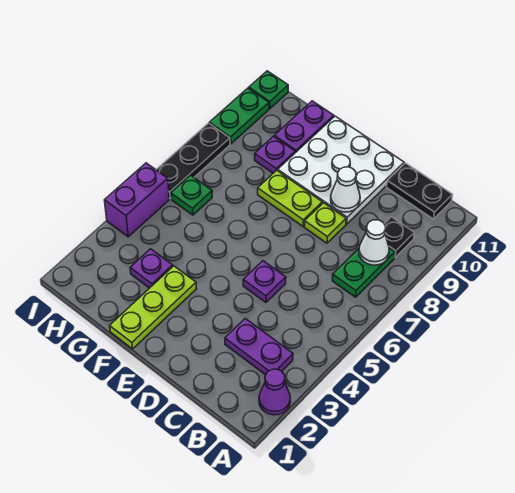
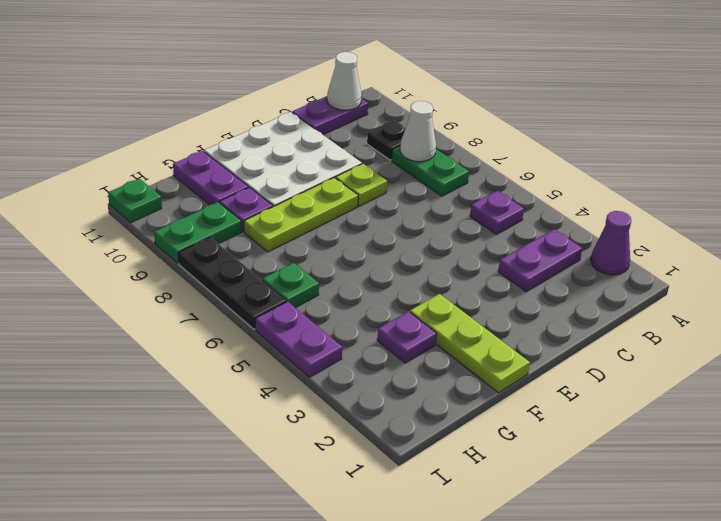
black plate B11:C11 level 1 -> purple plate B11:C11 level 1
purple plate D5 level 1 -> purple plate B5 level 1
white cone D9 level 2 -> white cone B11 level 2
lime plate E8:F8 level 1 -> lime plate E8:G8 level 1
purple brick I4:I5 level 1 -> purple plate I4:I5 level 1
green plate I9:I10 level 1 -> green plate H9:I9 level 1

